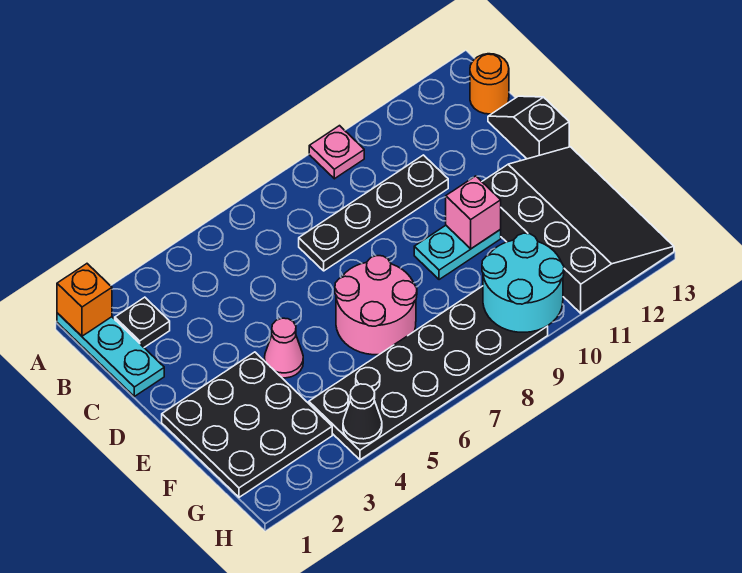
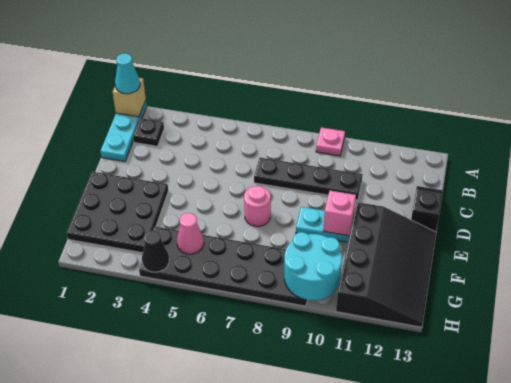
orange brick A1 level 2 -> tan brick A1 level 2
none -> cyan cone A1 level 3
orange round brick B13 level 1 -> none
pink cone E4 level 1 -> pink cone G5 level 2
pink round brick E6:F7 level 1 -> pink round brick E7 level 1

